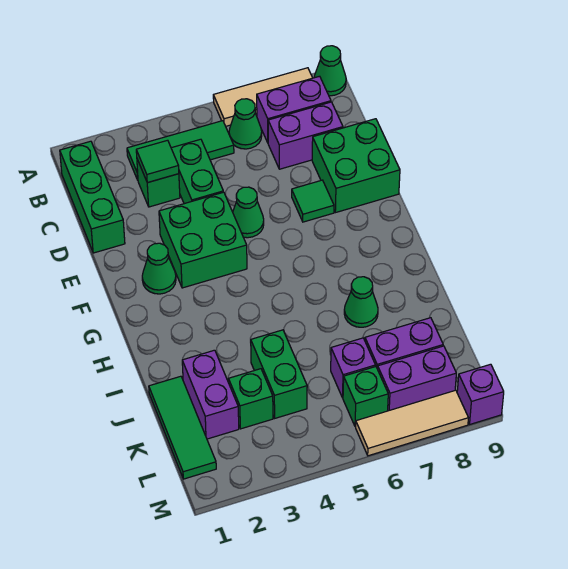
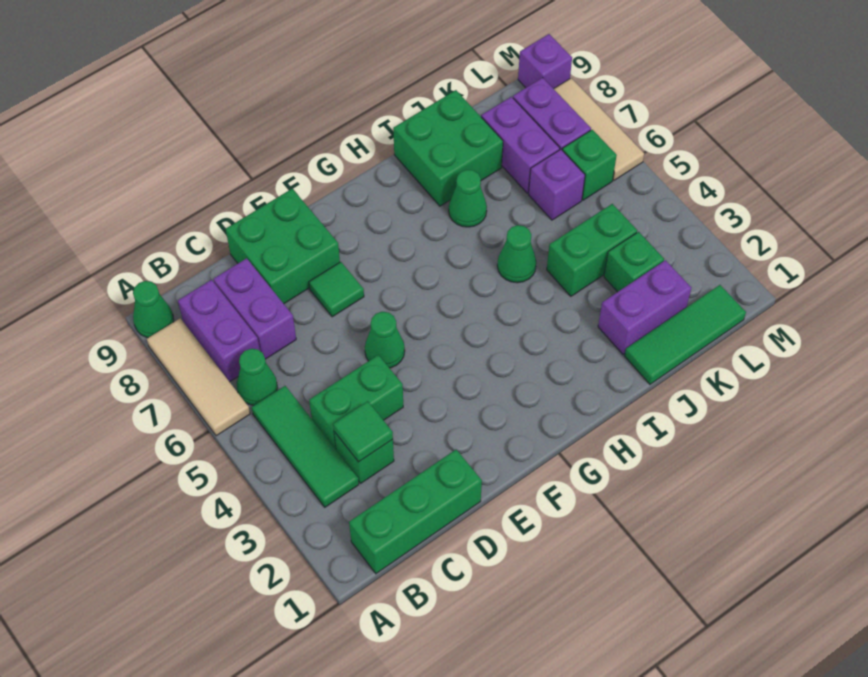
green brick E3:F4 level 1 -> green brick I8:J9 level 1
green cone F2 level 1 -> green cone I5 level 1

